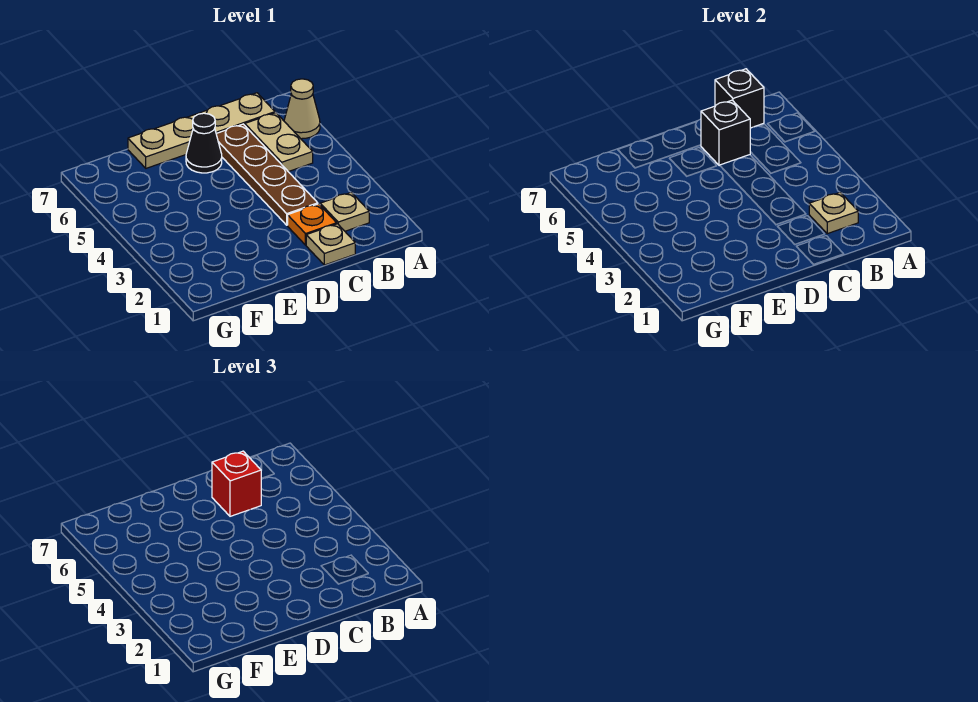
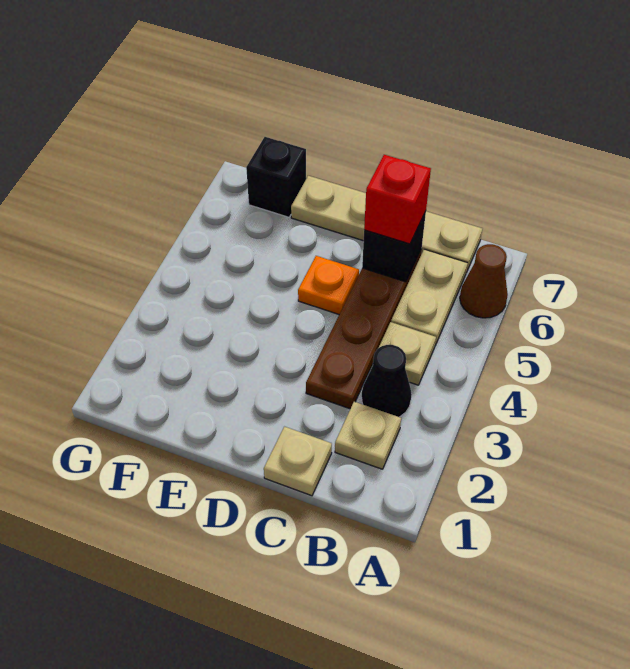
tan cone A6 level 1 -> brown cone A6 level 1
tan plate B2 level 2 -> tan plate B4 level 1
black brick B7 level 2 -> black brick F7 level 1
orange plate C2 level 1 -> orange plate D5 level 1
black cone D6 level 1 -> black cone B3 level 1

